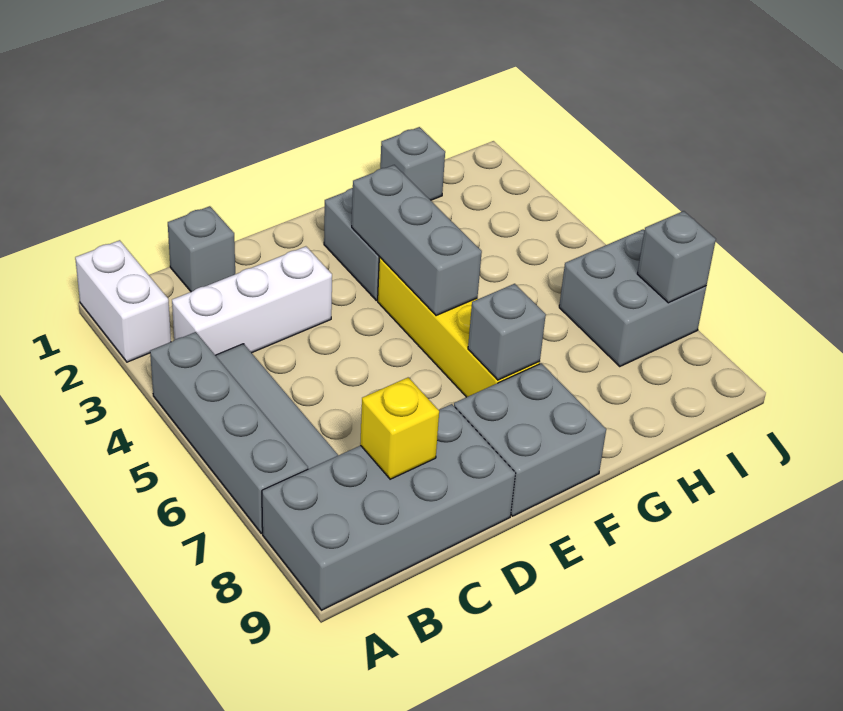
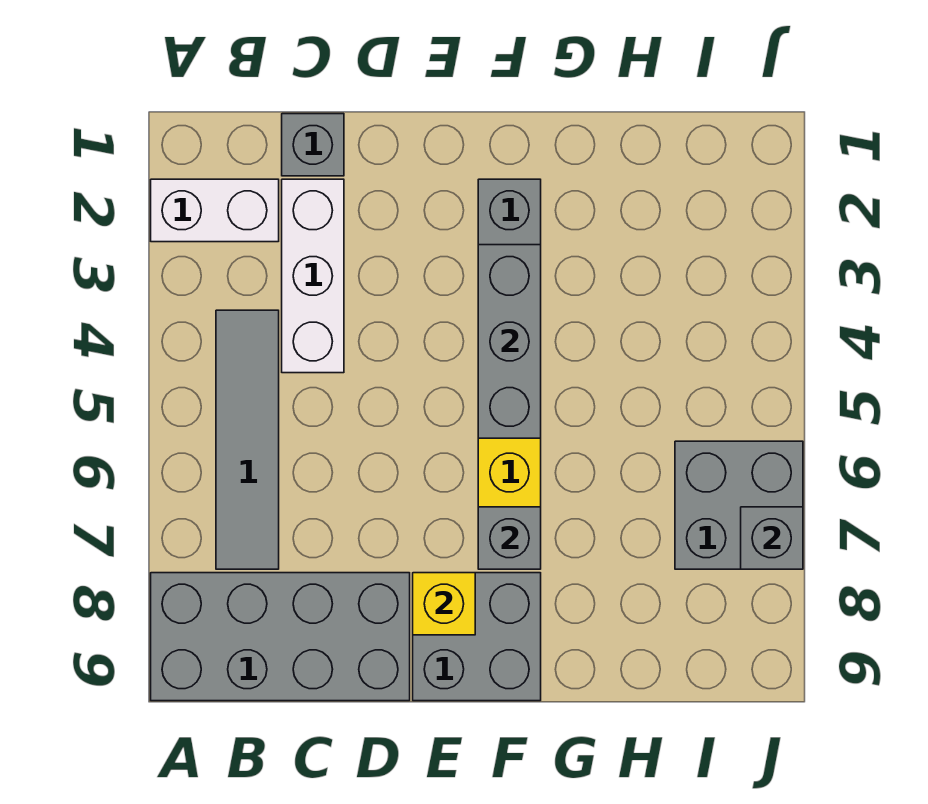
white brick A1:A2 level 1 -> white brick A2:B2 level 1
grey brick A4:A7 level 1 -> none
white brick B3:D3 level 1 -> white brick C2:C4 level 1
yellow brick C8 level 2 -> yellow brick E8 level 2
grey brick H1 level 1 -> none

